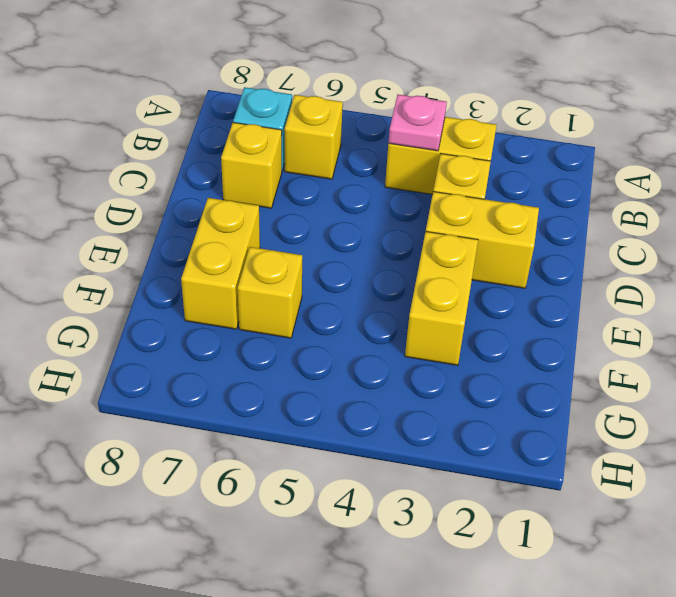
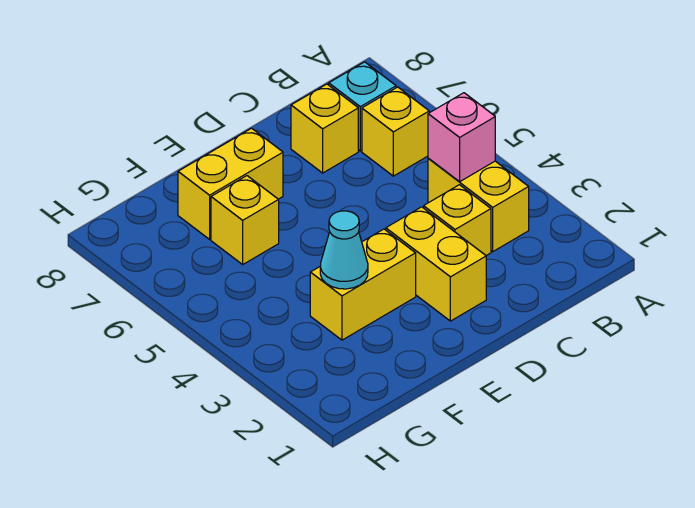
pink plate B4 level 2 -> pink brick B4 level 2
none -> cyan cone F3 level 2

